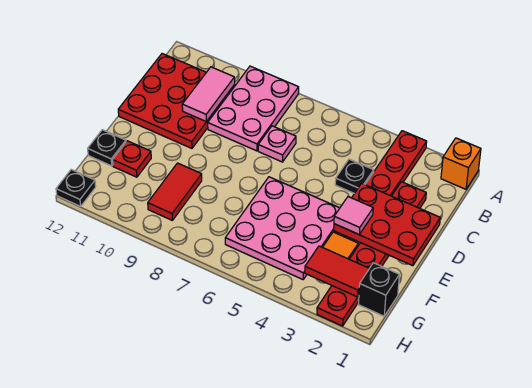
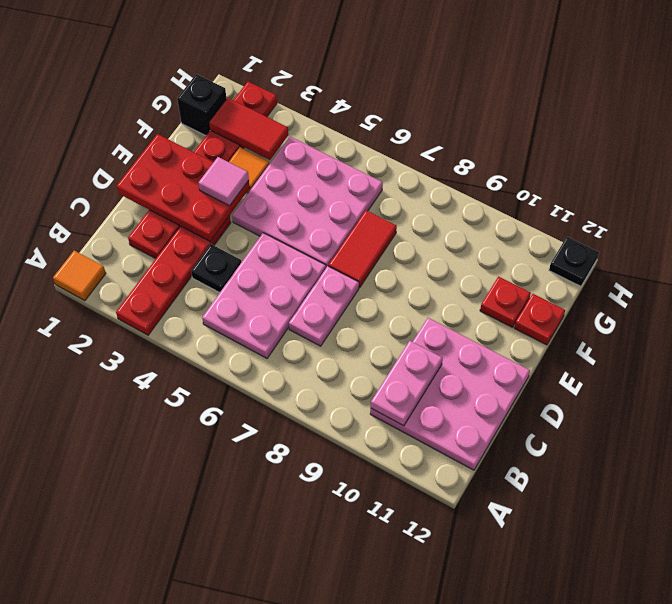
orange brick A1 level 1 -> orange tile A1 level 1
pink plate A8:C9 level 1 -> pink plate B5:D6 level 1
red plate B10:D12 level 1 -> pink plate B10:D12 level 1
pink tile B10:C10 level 2 -> pink plate B10:C10 level 2
pink plate C7 level 1 -> pink plate C7:D7 level 1
red tile F9:G9 level 1 -> red tile E7:F7 level 1
black plate F12 level 1 -> red plate F12 level 1

